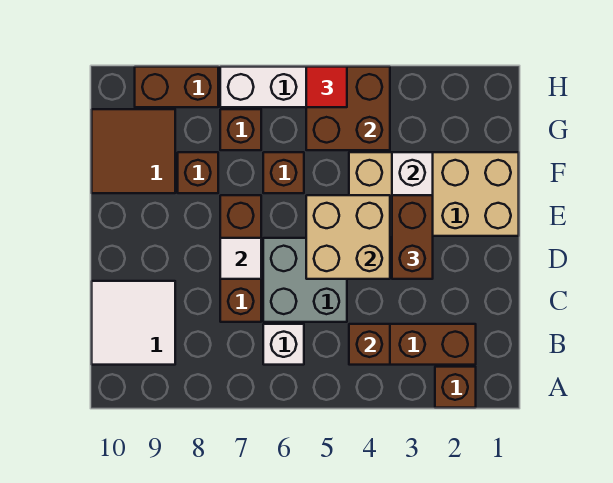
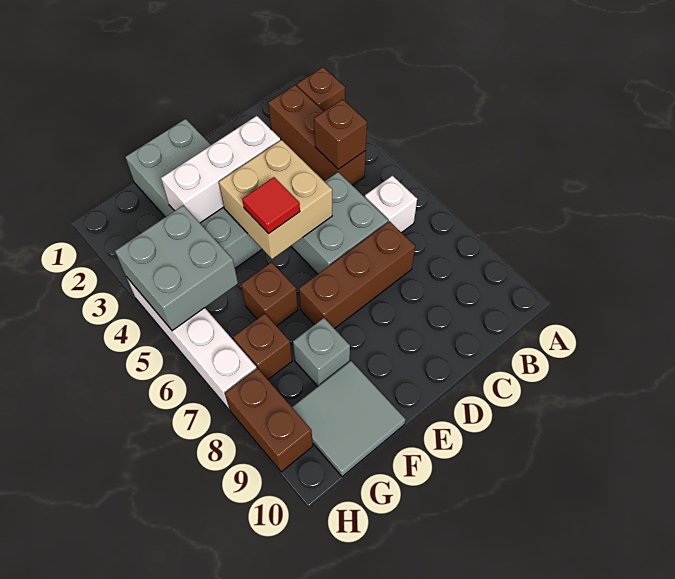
white tile B9:C10 level 1 -> none
brown brick D3:E3 level 3 -> none
white tile D7 level 2 -> none
tan brick E1:F4 level 1 -> grey brick E1:F4 level 1
brown brick F8 level 1 -> grey brick F8 level 1
brown tile F9:G10 level 1 -> grey tile F9:G10 level 1
brown brick G4:H5 level 2 -> grey brick G4:H5 level 2
red tile H5 level 3 -> red tile E5 level 3

